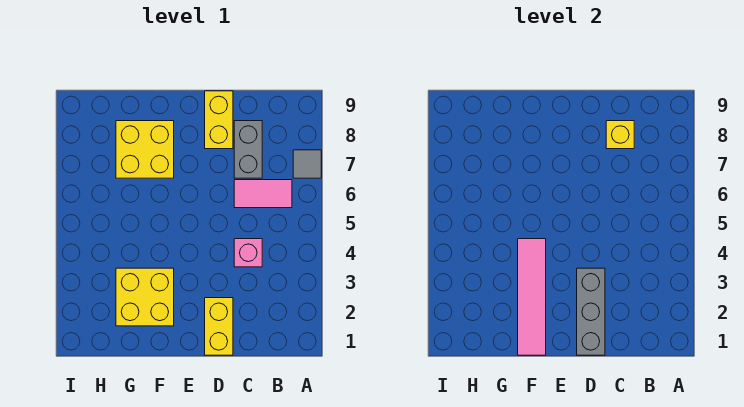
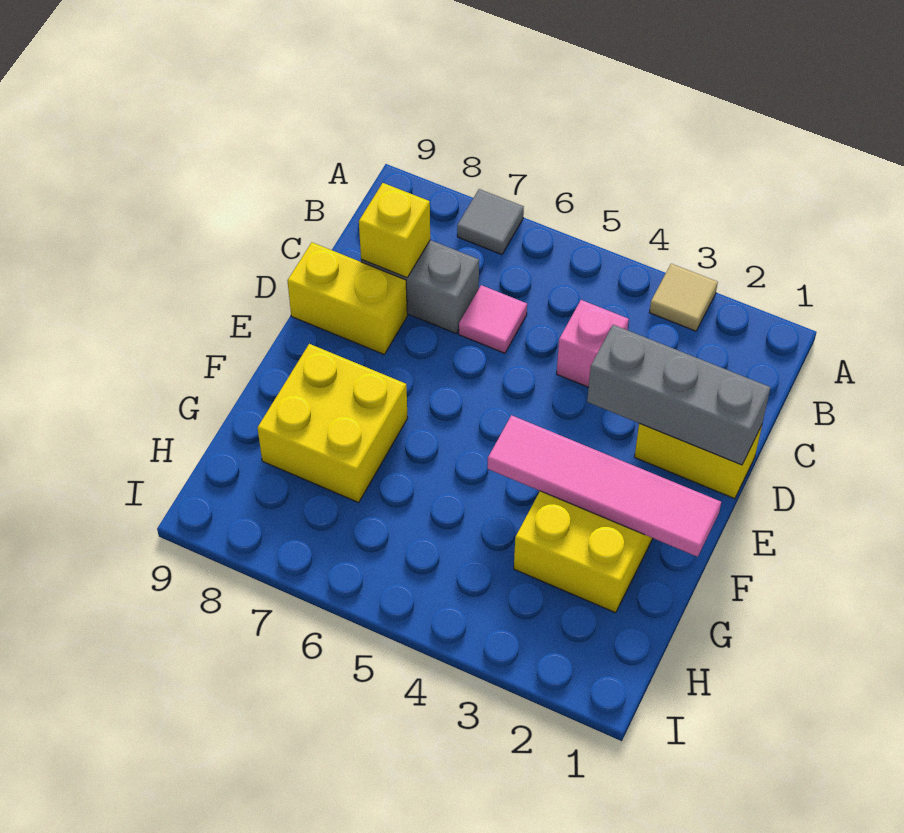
none -> tan tile A3 level 1
pink tile B6:C6 level 1 -> pink tile C6 level 1

